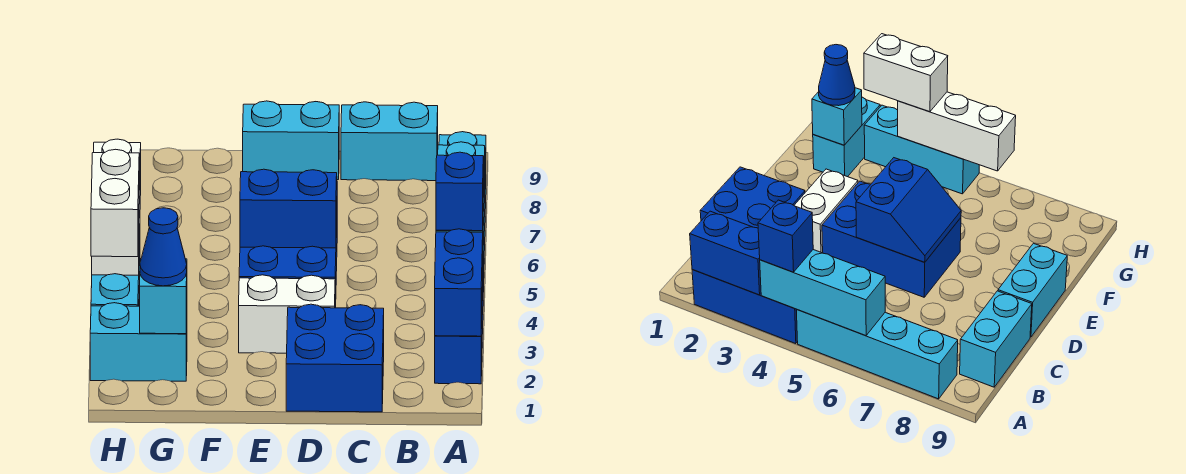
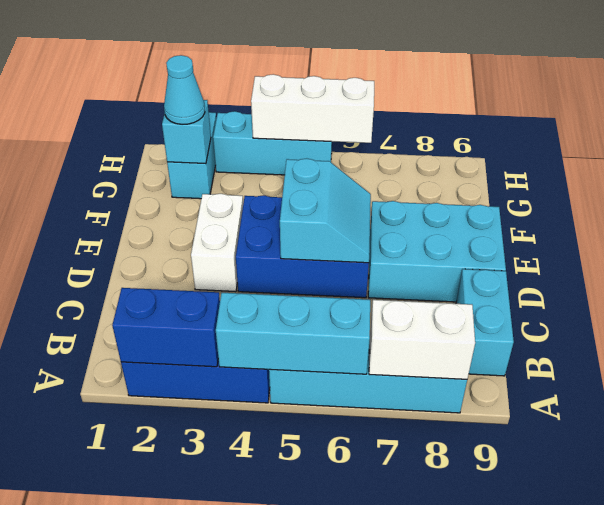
blue brick A4 level 3 -> none
blue brick C1:D2 level 1 -> none
blue slope D5:E6 level 2 top 5 -> cyan slope D5:E6 level 2 top 5
cyan brick D9:E9 level 1 -> cyan brick D7:E9 level 1
blue cone G2 level 3 -> cyan cone G2 level 3
white brick H3:H4 level 3 -> white brick A7:A8 level 2

